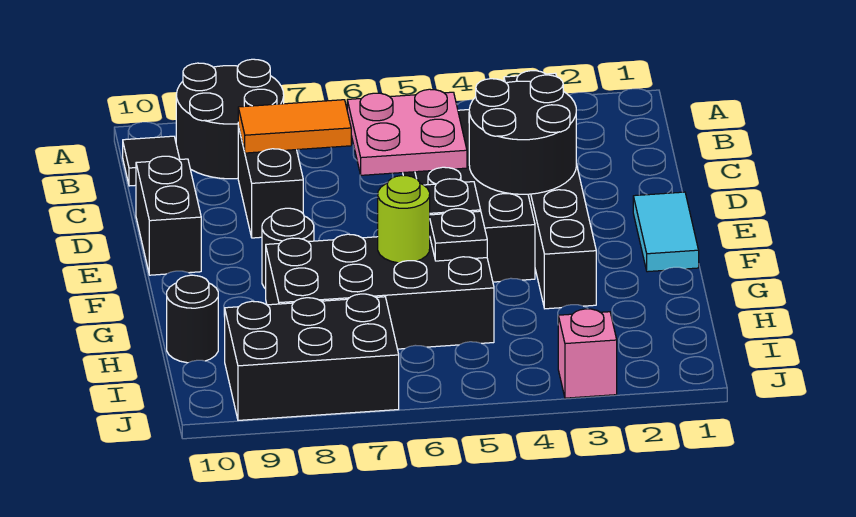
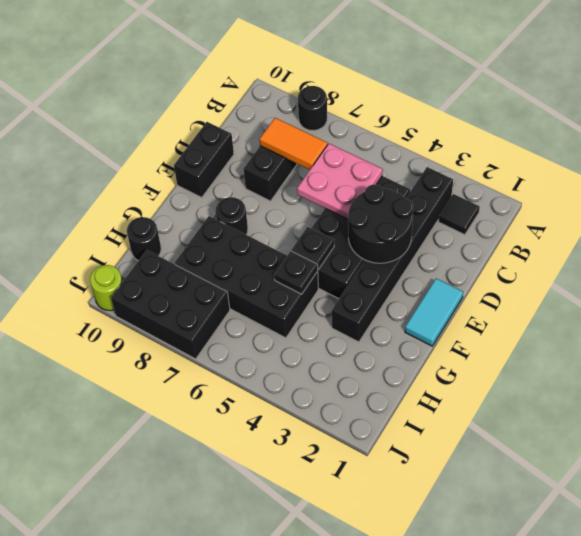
black round brick A8:B9 level 1 -> black round brick A8 level 1
black tile B10 level 1 -> black tile B2 level 1
lime round brick G6 level 2 -> lime round brick J10 level 1
pink brick J3 level 1 -> none

